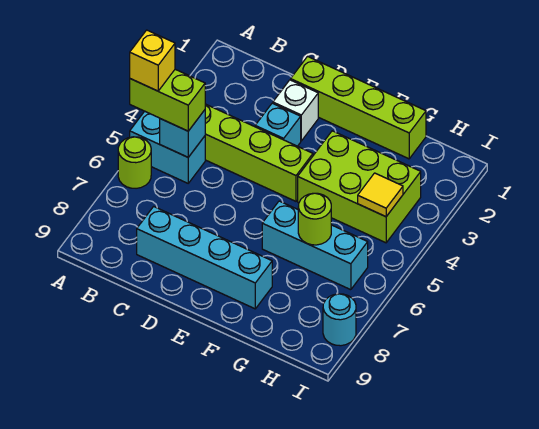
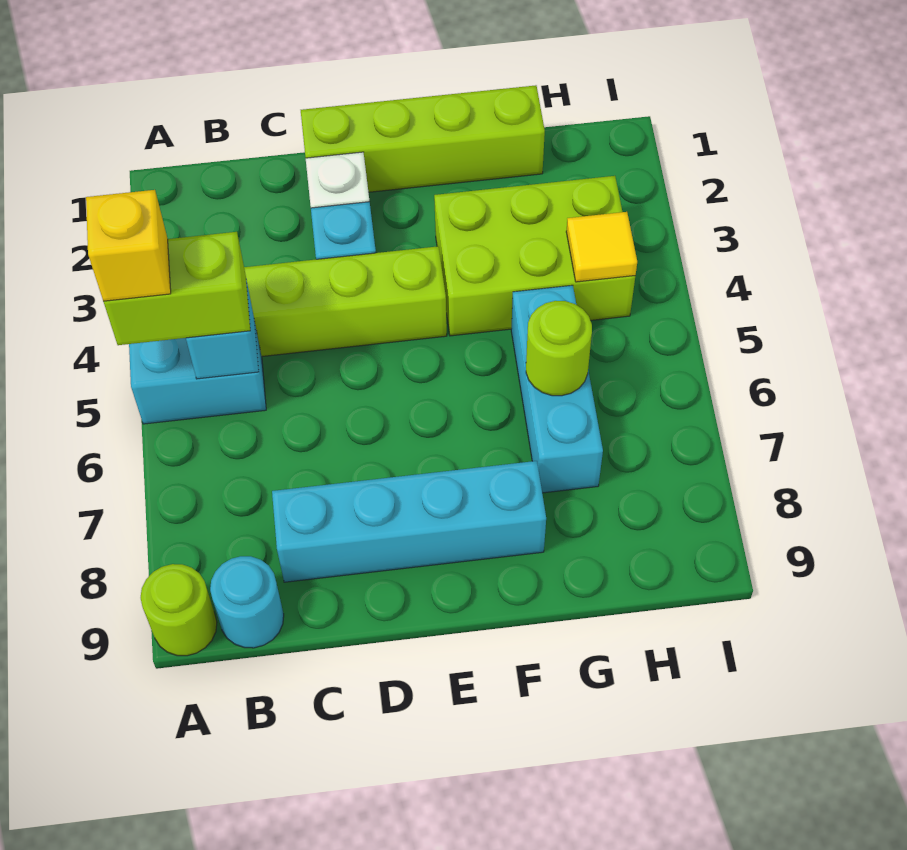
lime round brick A6 level 1 -> lime round brick A9 level 1
cyan brick F6:H6 level 1 -> cyan brick G5:G7 level 1
cyan round brick I8 level 1 -> cyan round brick B9 level 1

